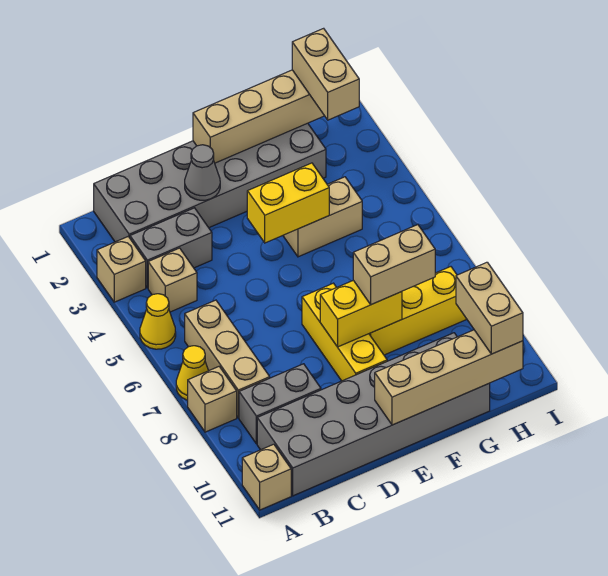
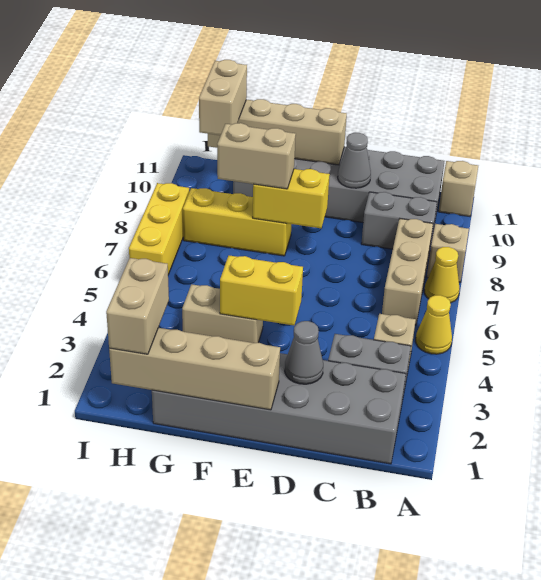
tan brick A3 level 1 -> none
none -> grey cone D10 level 2
yellow brick E7:E9 level 1 -> yellow brick I6:I8 level 1

